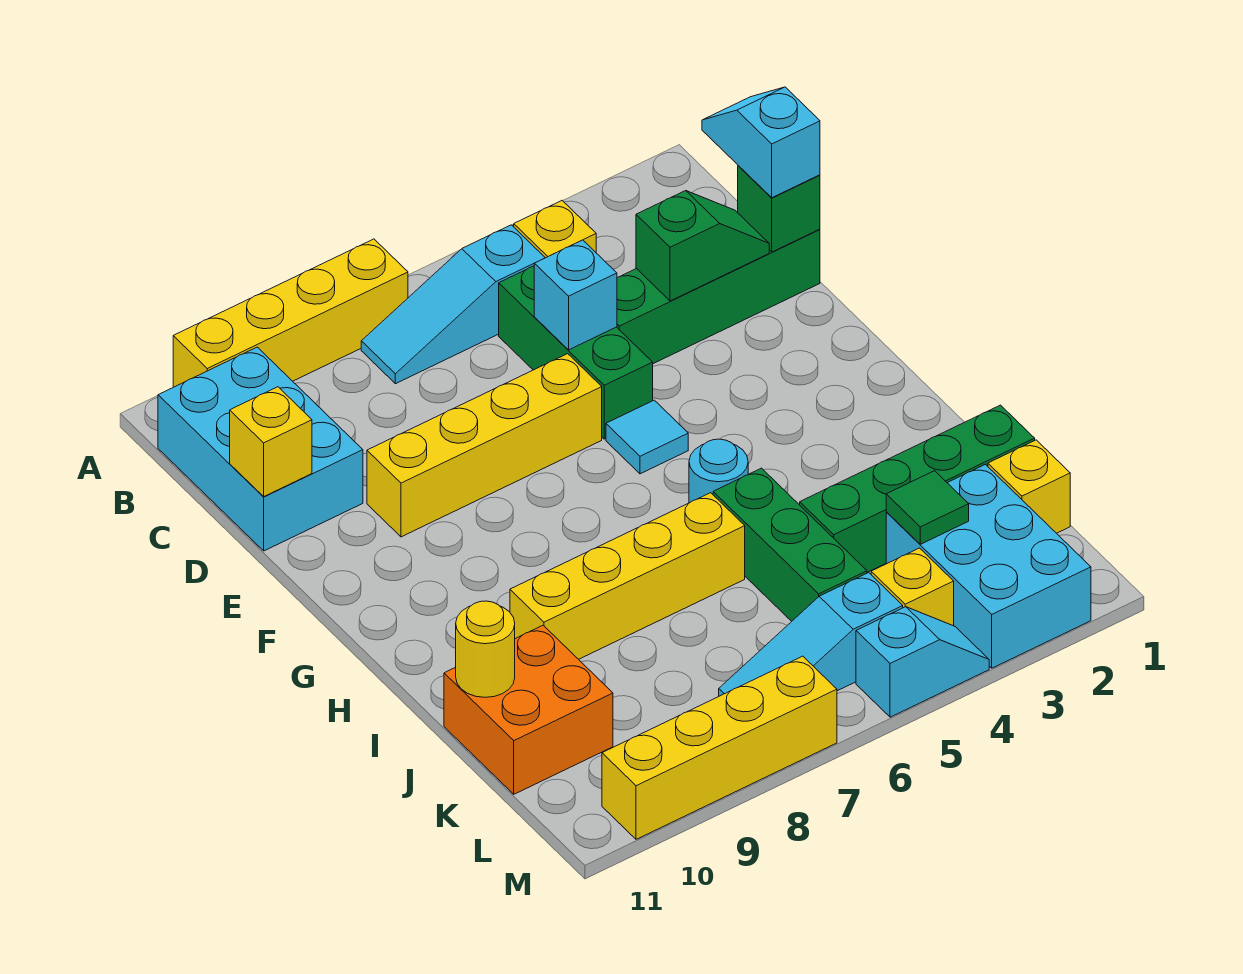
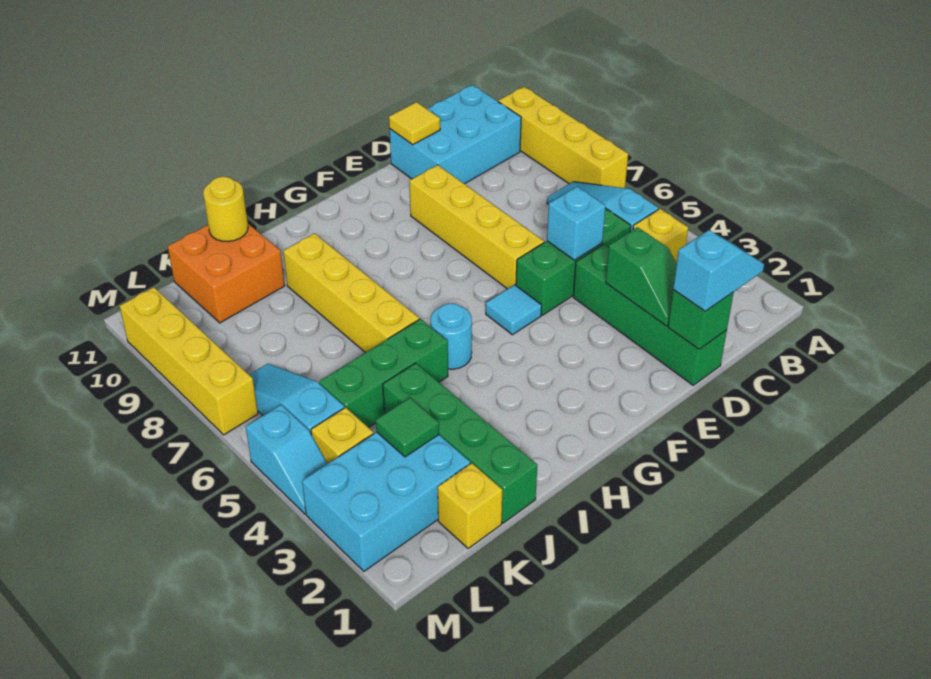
yellow brick D11 level 2 -> yellow tile D11 level 2

